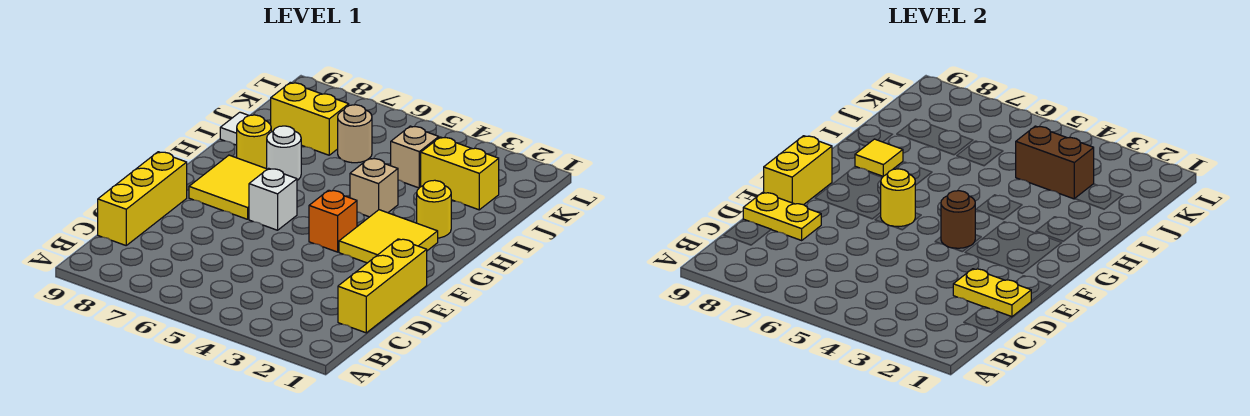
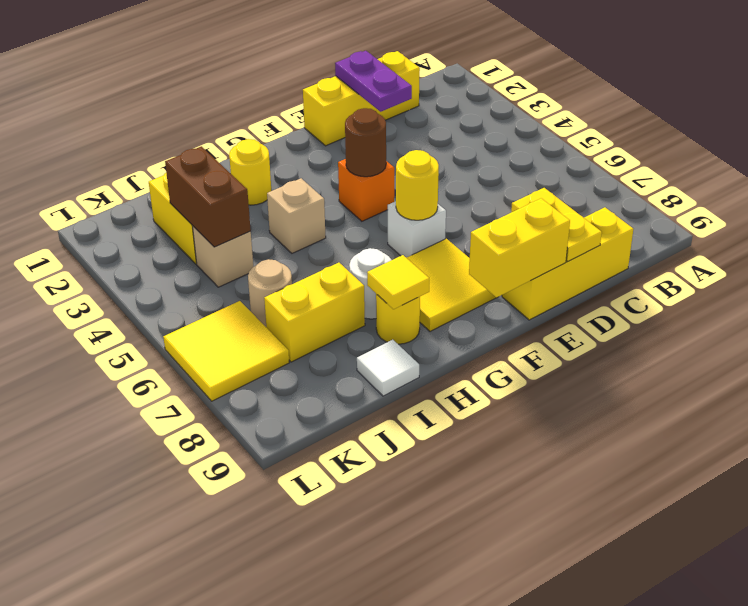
yellow plate D1:D2 level 2 -> purple plate D1:D2 level 2
yellow tile F2:G3 level 1 -> yellow tile K6:L7 level 1
yellow brick J7:J8 level 1 -> yellow brick I7:J7 level 1

